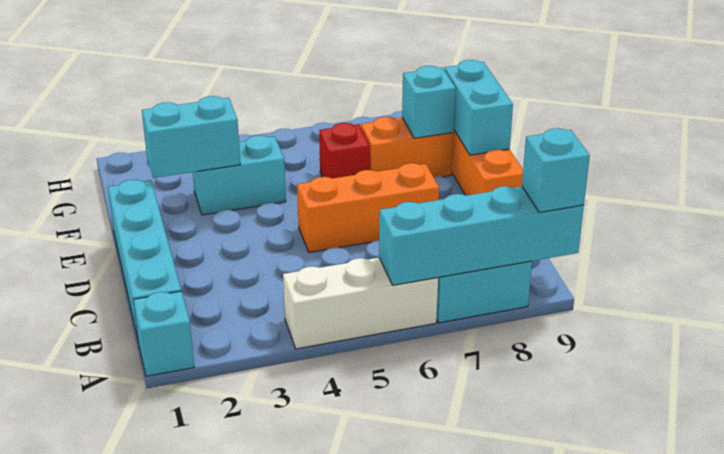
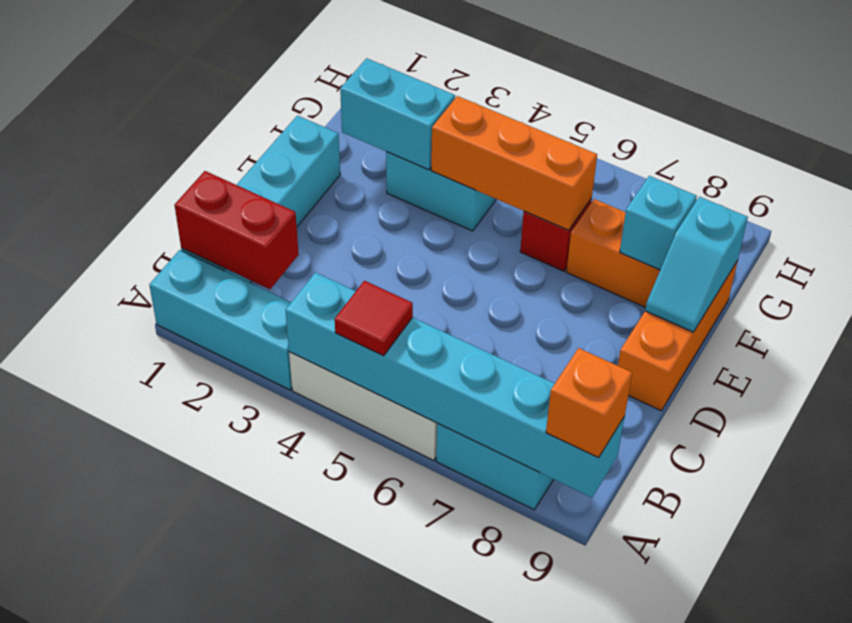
cyan brick A1 level 1 -> cyan brick A1:A3 level 1
none -> red tile A5 level 3
cyan brick A6:A9 level 2 -> cyan brick A4:A9 level 2
cyan brick A9 level 3 -> orange brick A9 level 3
none -> red brick B1:B2 level 2
orange brick D5:D7 level 1 -> orange brick F4:F6 level 2
cyan brick E9:F9 level 2 -> cyan slope E9:F9 level 2 top F

